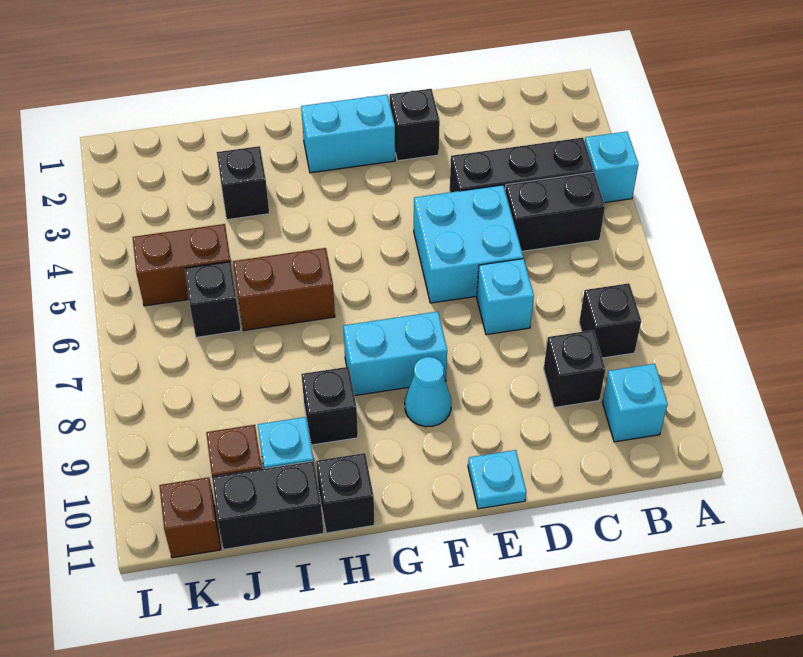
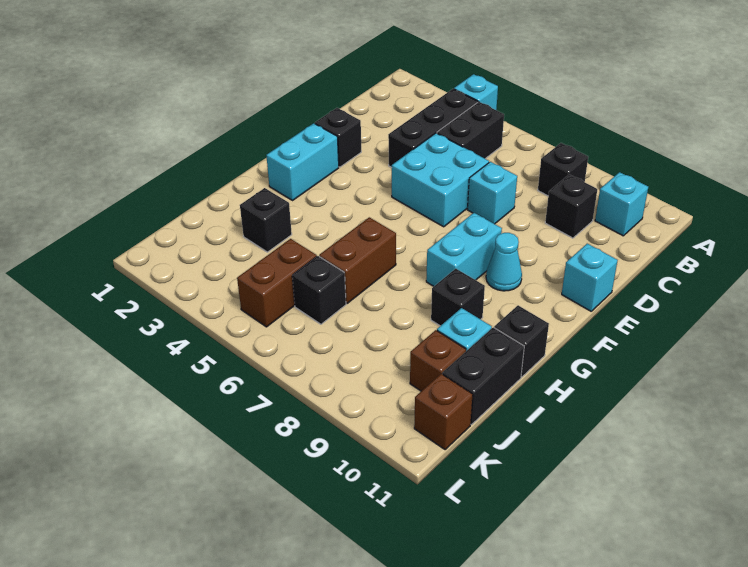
cyan plate E11 level 1 -> cyan brick E11 level 1

